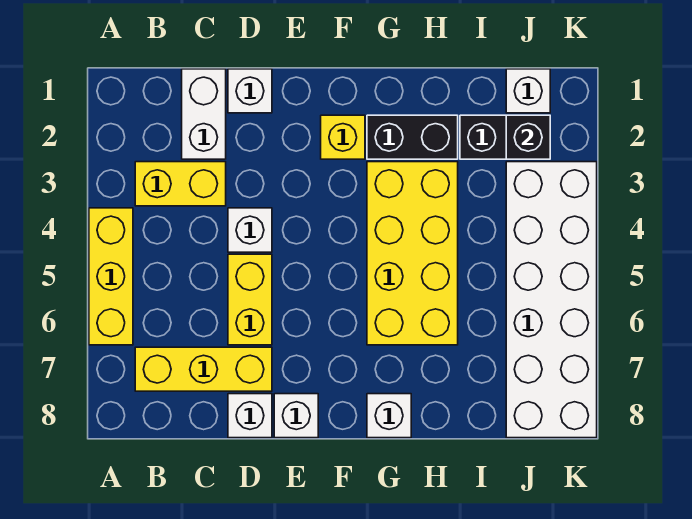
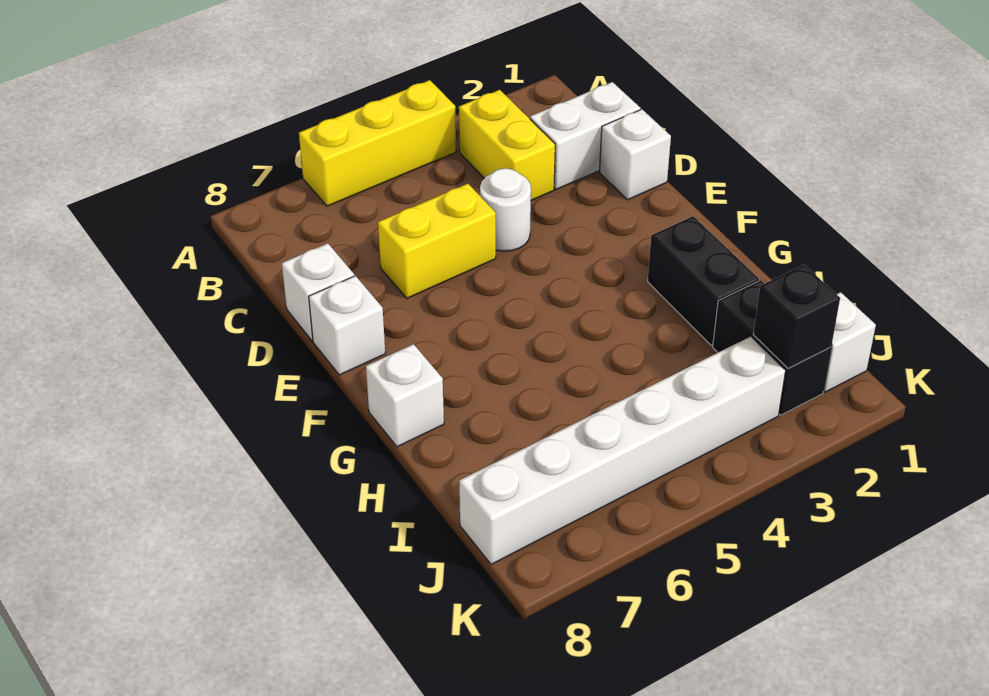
yellow brick B7:D7 level 1 -> none
white brick D4 level 1 -> white round brick D4 level 1
yellow brick F2 level 1 -> none
yellow brick G3:H6 level 1 -> none
white brick J3:K8 level 1 -> white brick J3:J8 level 1

